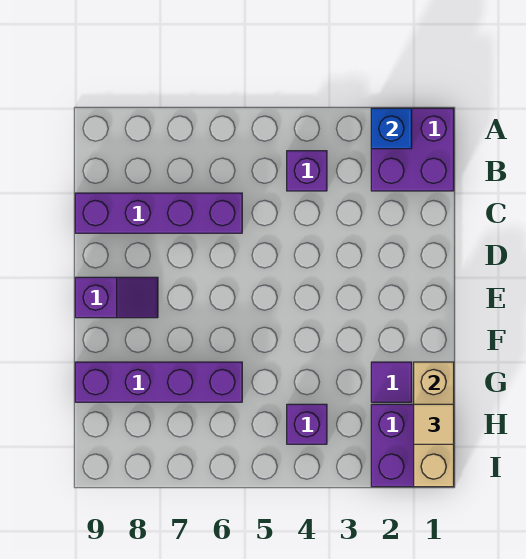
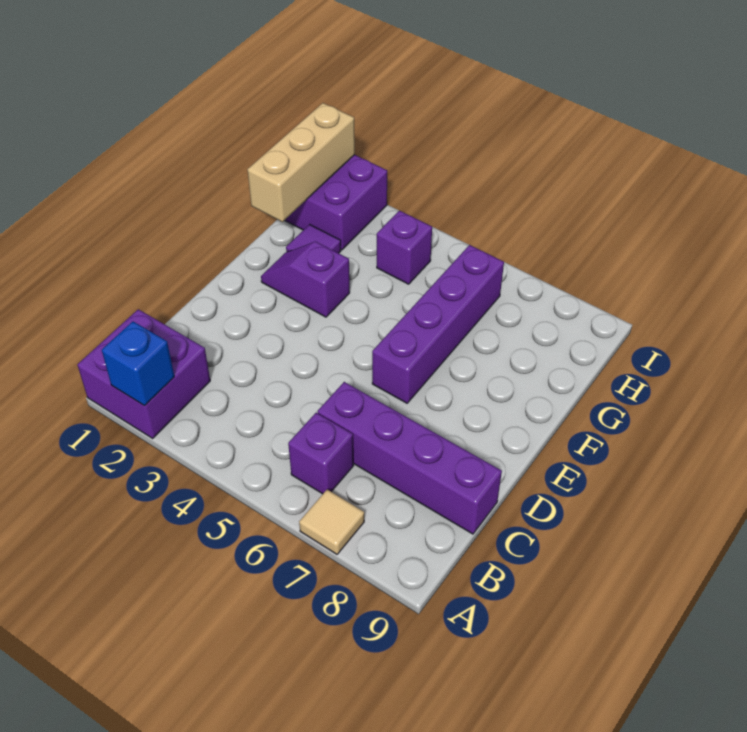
purple brick B4 level 1 -> purple brick B6 level 1
purple slope E8:E9 level 1 top 9 -> purple slope F2:F3 level 1 top 3
purple brick G6:G9 level 1 -> purple brick E6:H6 level 1
tan tile H1 level 3 -> tan tile A7 level 1

